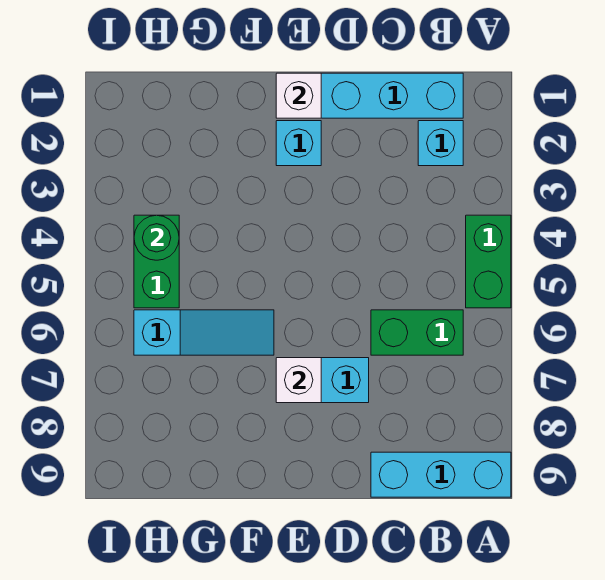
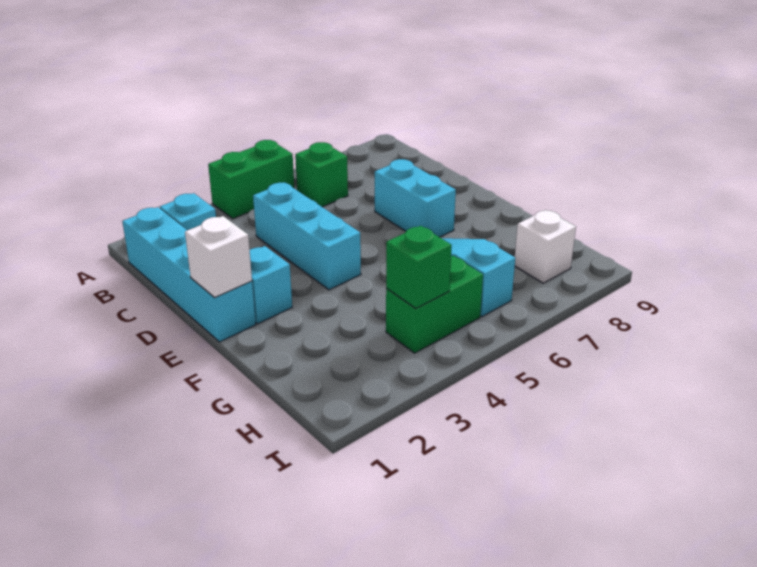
cyan brick A9:C9 level 1 -> cyan brick C4:E4 level 1
green brick B6:C6 level 1 -> green brick B6 level 1
white brick E7 level 2 -> white brick H8 level 1
green round brick H4 level 2 -> green brick H4 level 2

